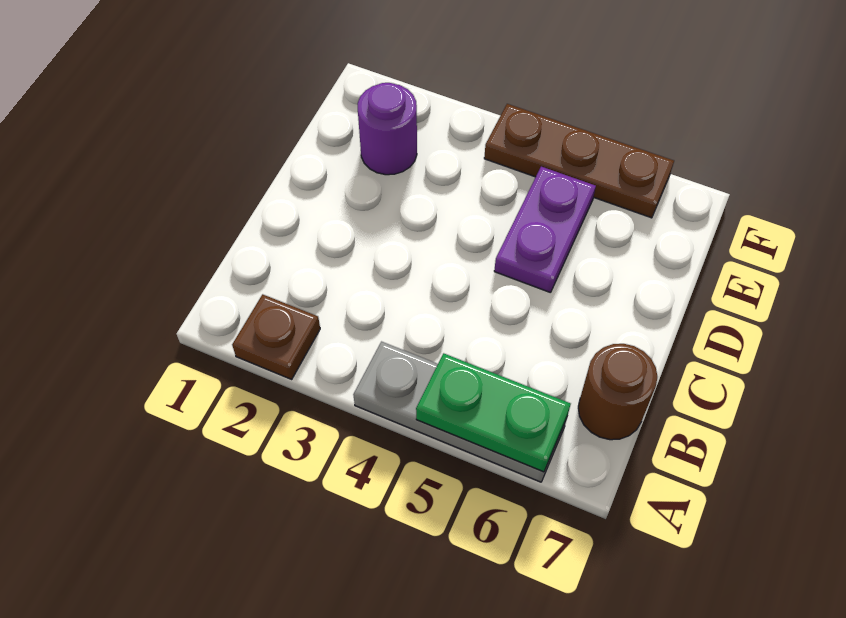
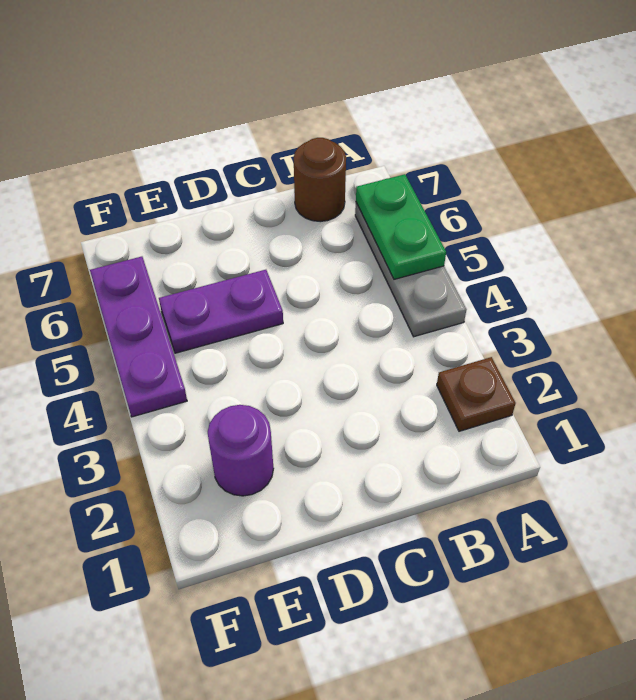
brown plate F4:F6 level 1 -> purple plate F4:F6 level 1

